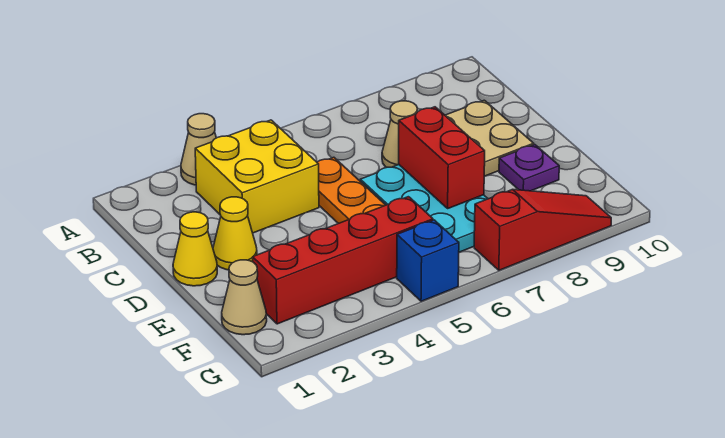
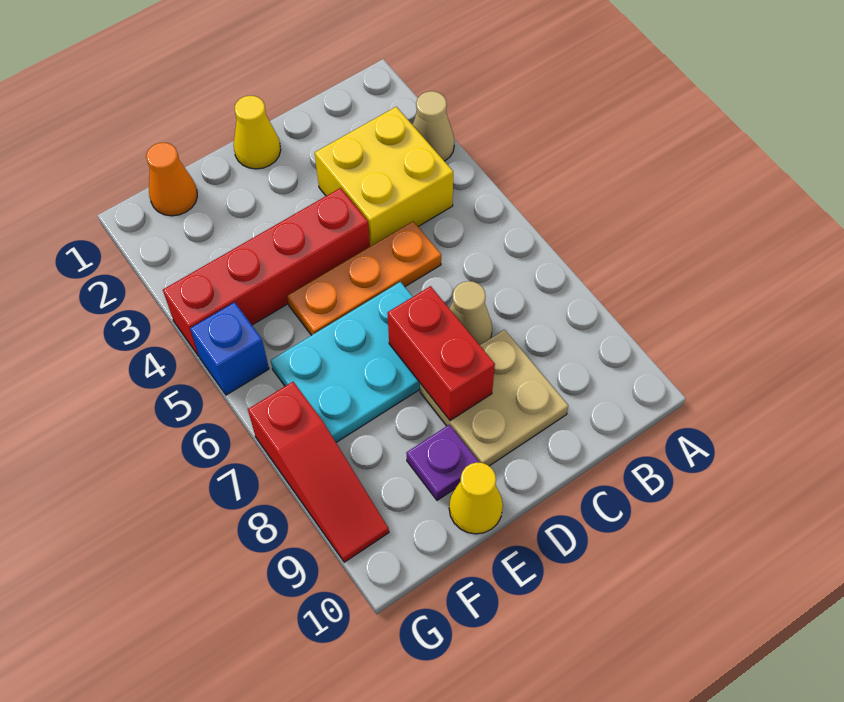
yellow cone D2 level 1 -> yellow cone E10 level 1
red brick D7:E7 level 2 -> red brick D7:D8 level 2
tan cone F1 level 1 -> orange cone F1 level 1
red brick F2:F5 level 1 -> red brick D4:G4 level 1

